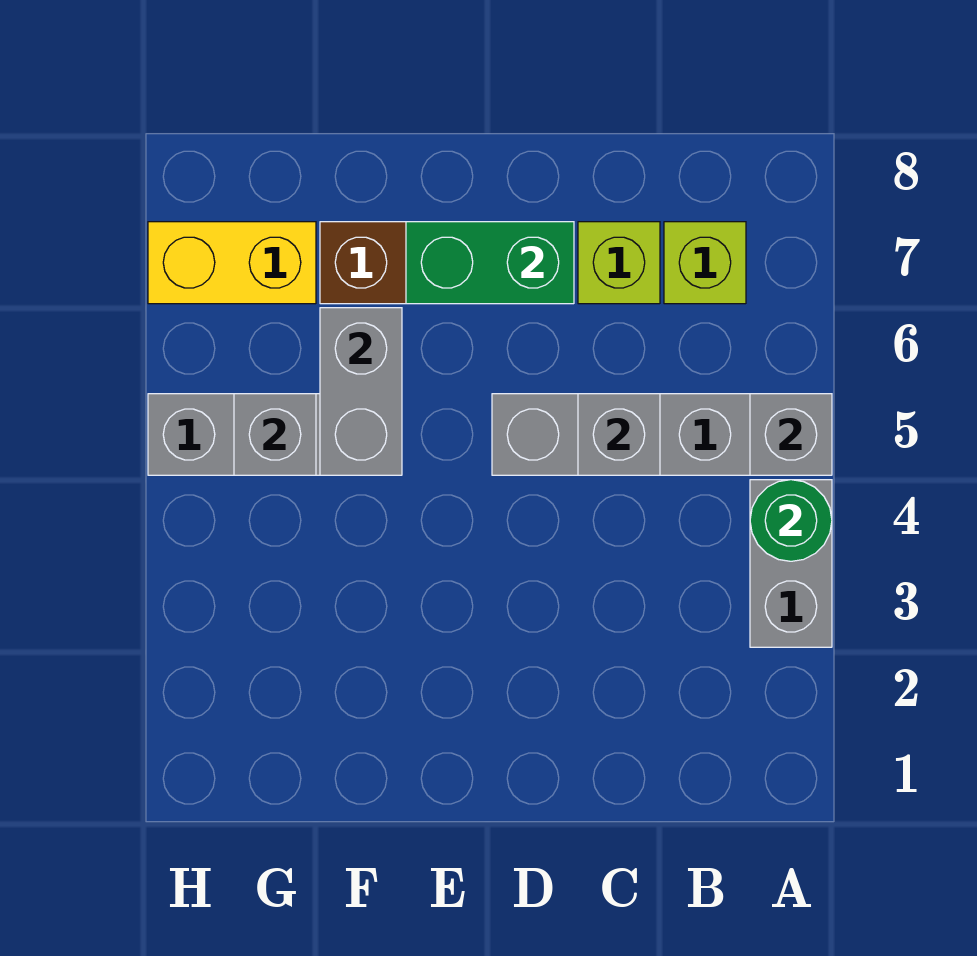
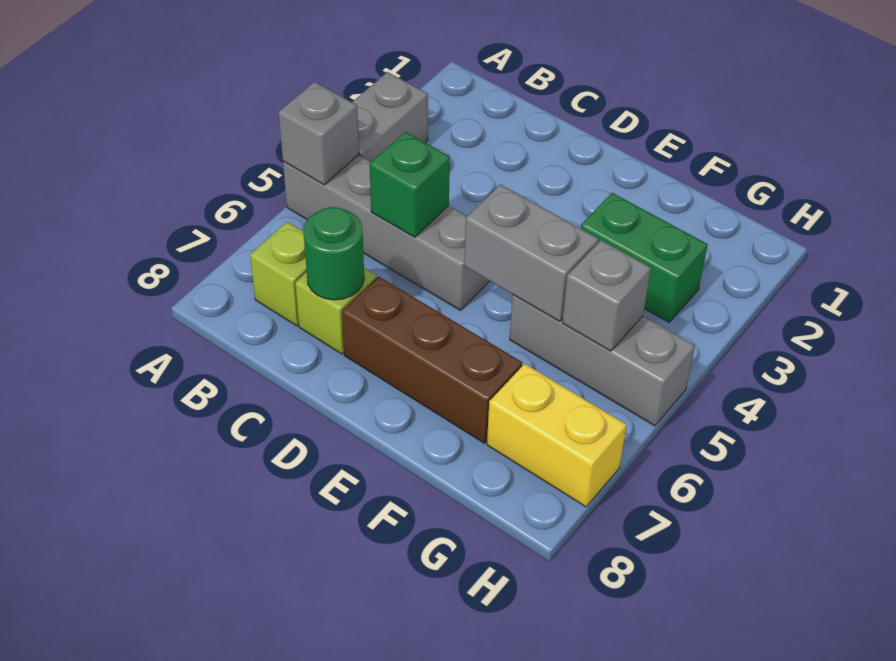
green round brick A4 level 2 -> green round brick C7 level 2
grey brick C5 level 2 -> green brick C5 level 2
green brick D7:E7 level 2 -> green brick F3:G3 level 1
grey brick F5:F6 level 2 -> grey brick E5:F5 level 2

